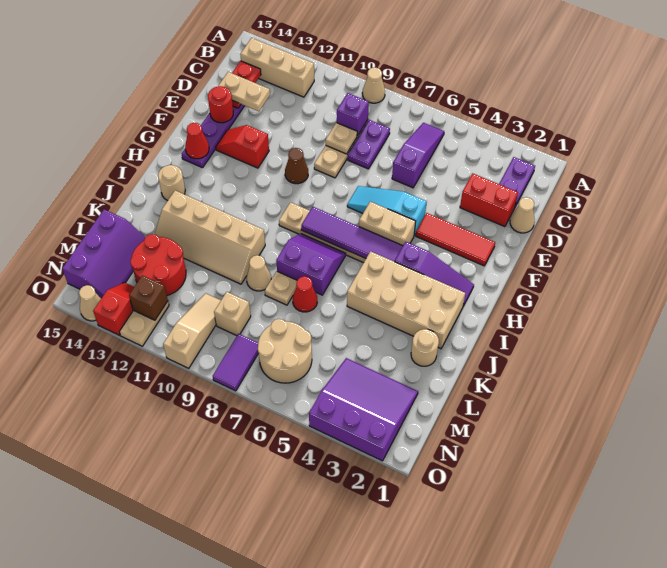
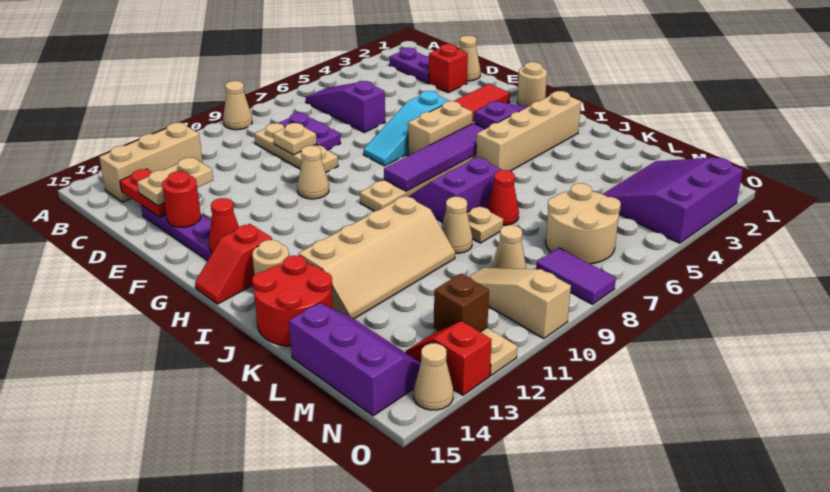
purple brick C9 level 2 -> none
red brick D2:D3 level 1 -> red brick D2 level 1
brown cone F10 level 1 -> tan cone F10 level 1
red slope F12:F13 level 1 top 12 -> red slope H14:H15 level 1 top 14
tan brick I2:J5 level 1 -> tan brick I2:I5 level 1
tan round brick K2 level 1 -> tan round brick G1 level 1
red round brick L12:M13 level 1 -> red round brick J14:K15 level 1
tan brick M9 level 1 -> tan cone M9 level 1

